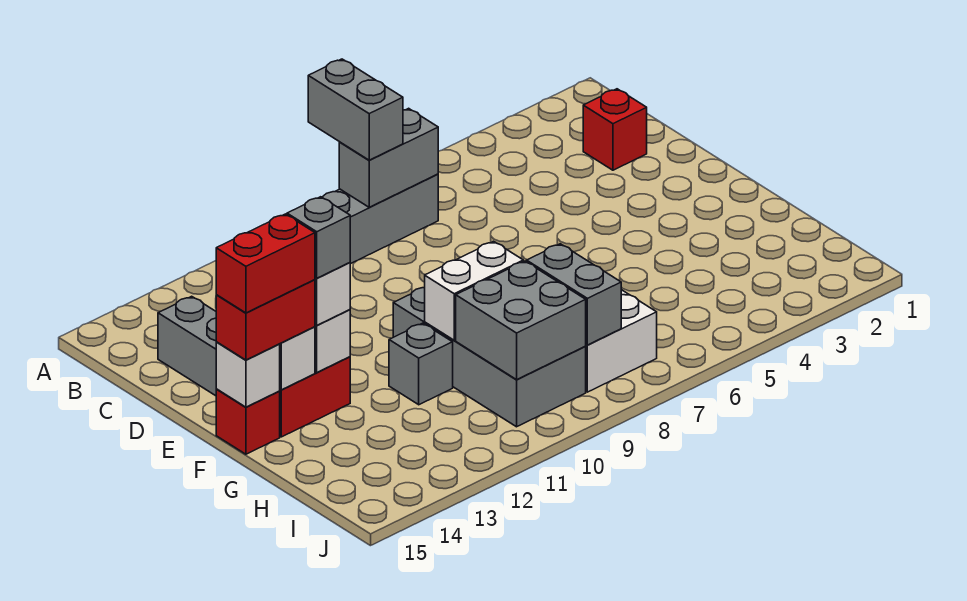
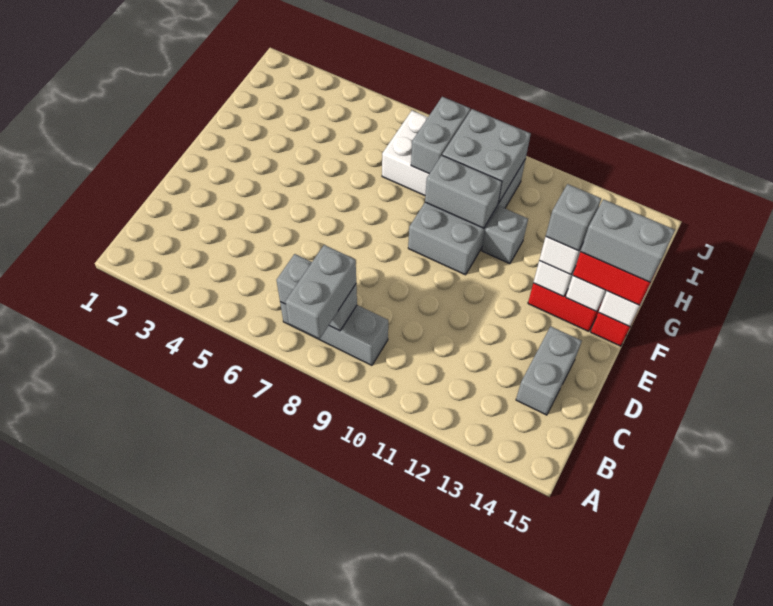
red brick C2 level 1 -> none
red brick F14:F15 level 4 -> grey brick F14:F15 level 4
white brick G9:G10 level 2 -> grey brick G9:G10 level 2

